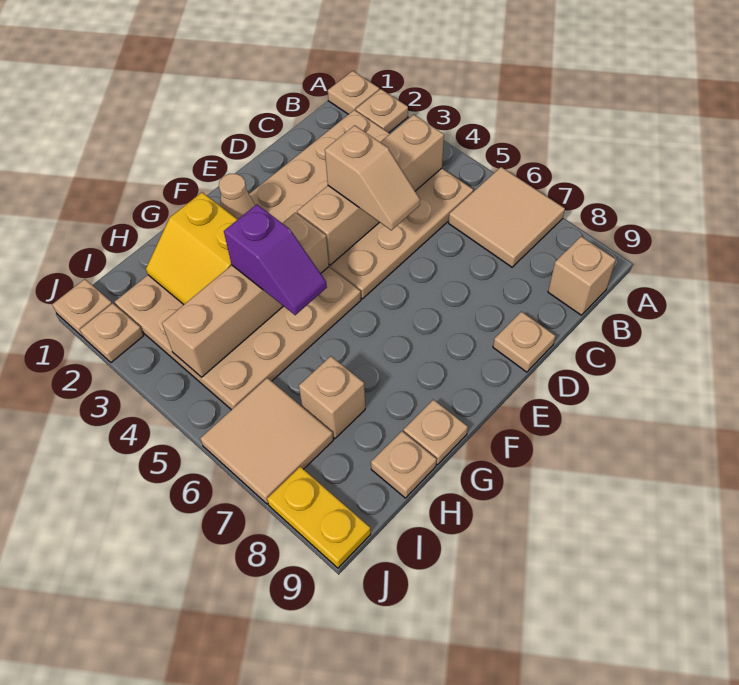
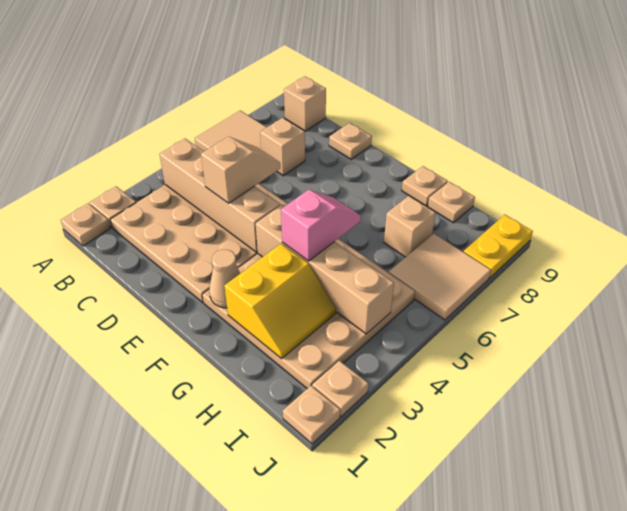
none -> tan brick C7 level 1
purple slope G4:G5 level 3 top 4 -> pink slope G4:G5 level 3 top 4

